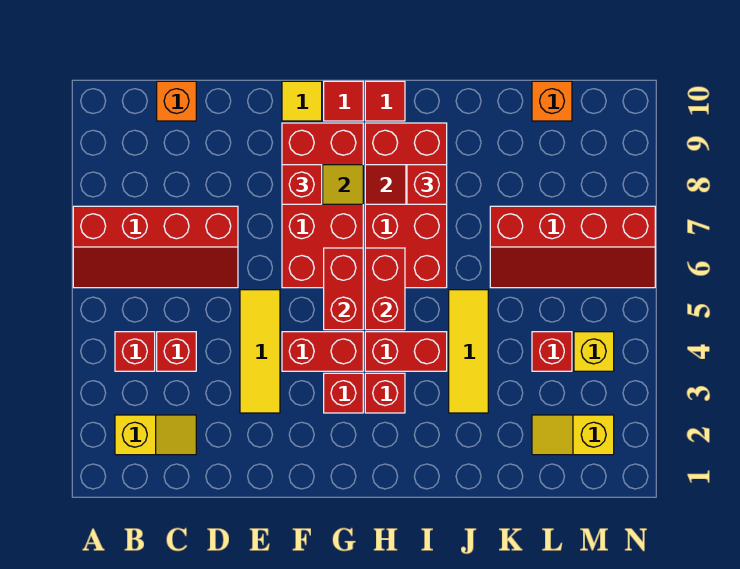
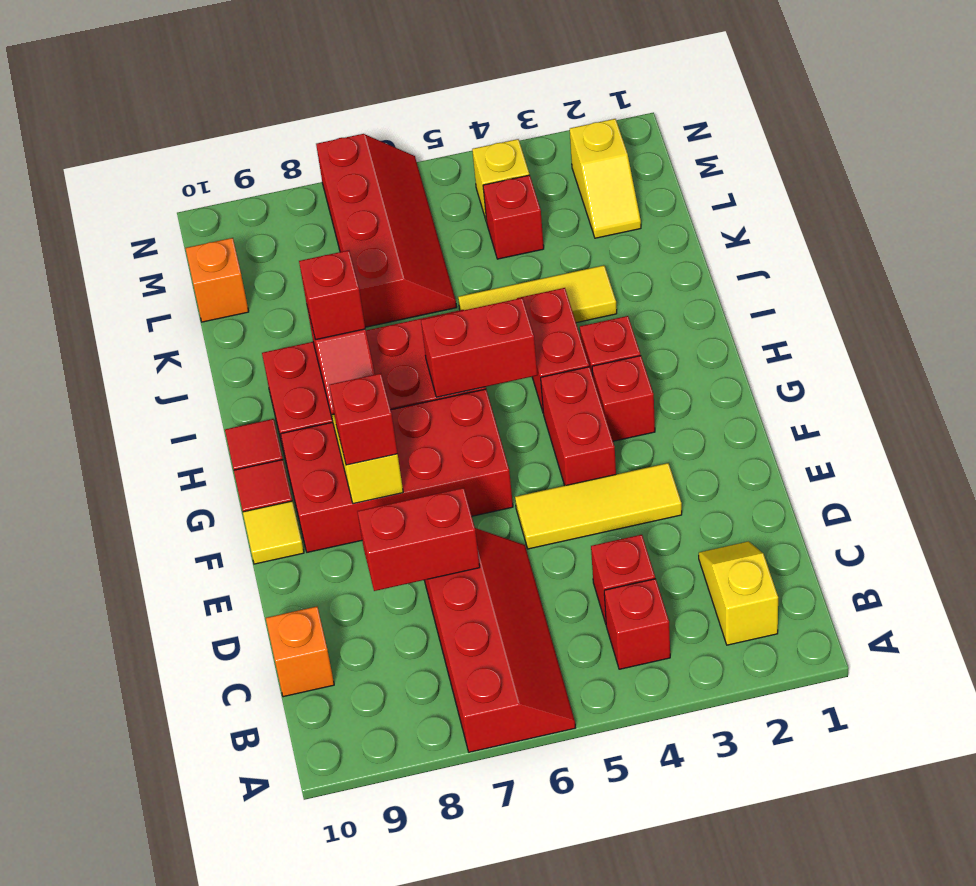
red brick G5:G6 level 2 -> red brick D7:D8 level 2

